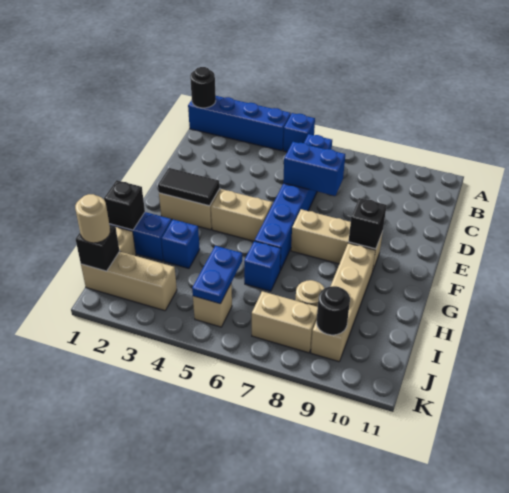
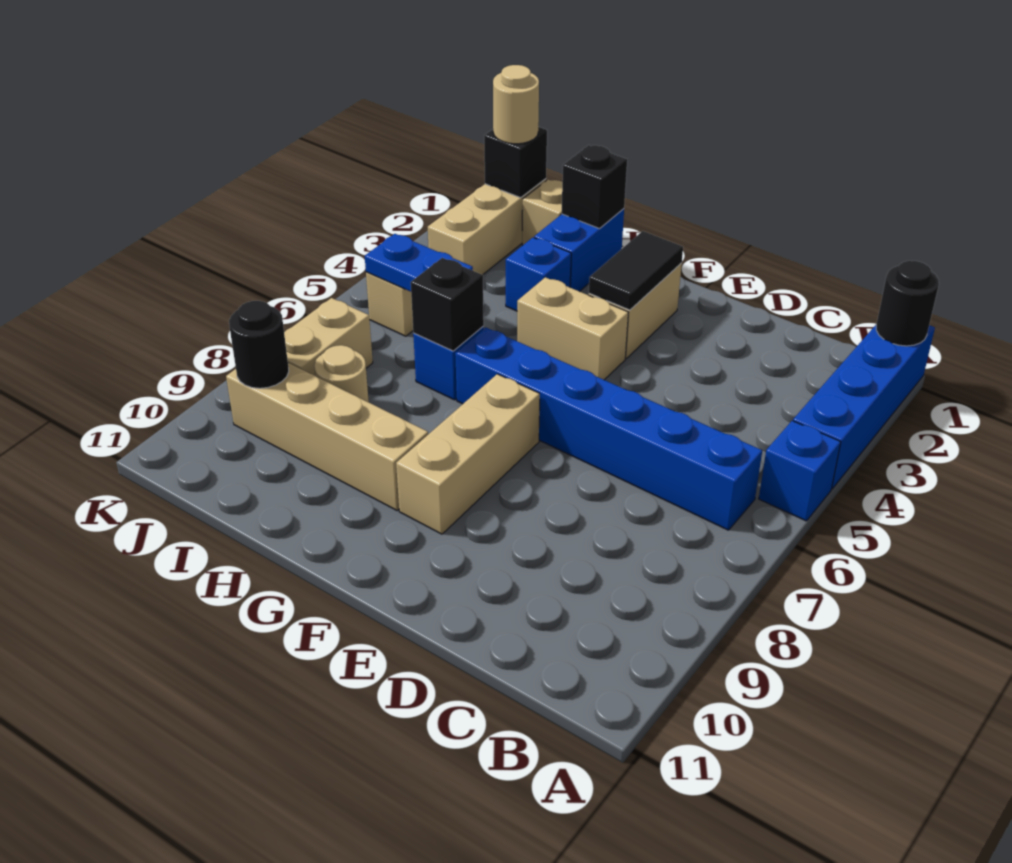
blue brick D6:D7 level 2 -> none
tan brick F4:F5 level 1 -> tan brick F4:G4 level 1
black brick F9 level 2 -> black brick H6 level 2

